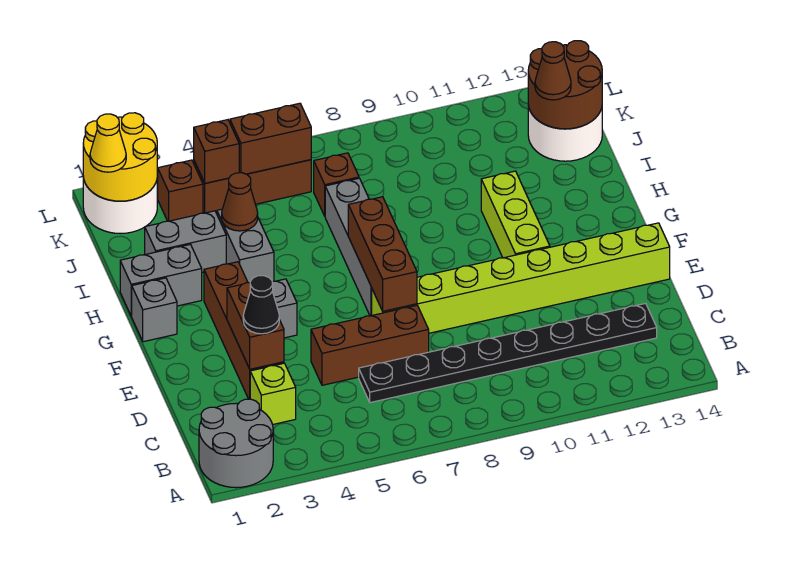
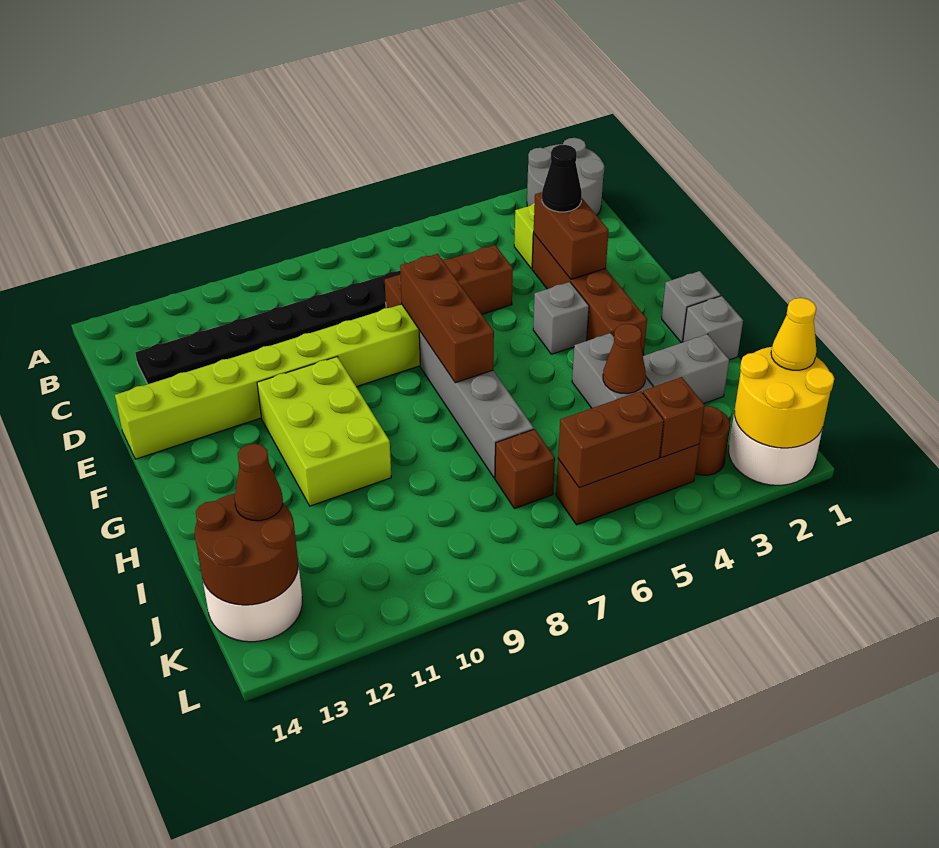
lime brick F11:H11 level 1 -> lime brick F10:H11 level 1
grey brick H1:H2 level 1 -> grey brick H1 level 1
brown brick K3 level 1 -> brown round brick K3 level 1

